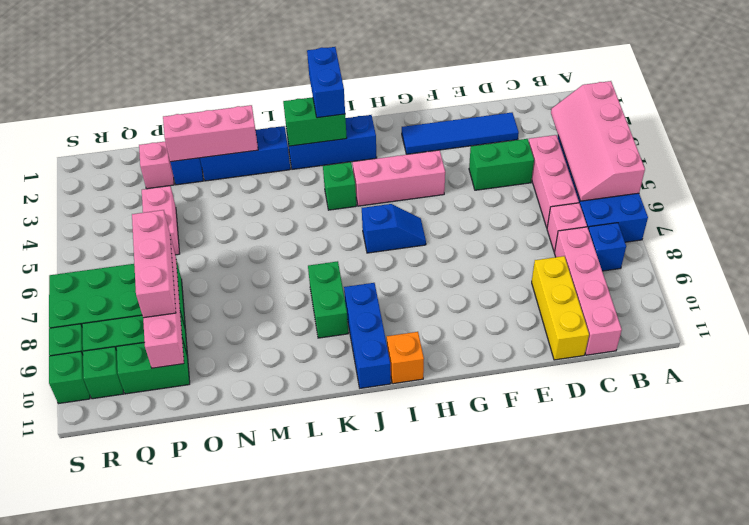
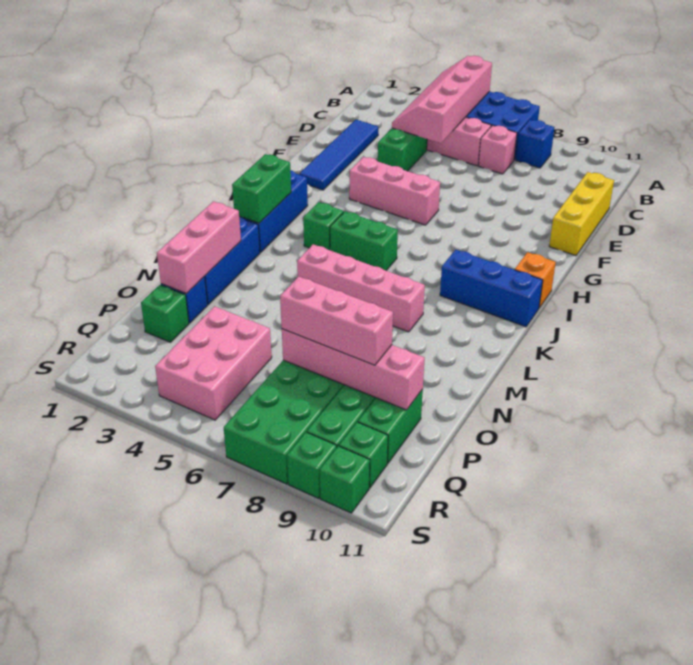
pink slope A3:B6 level 2 top A -> pink slope A4:D5 level 2 top 5
pink brick C8:C11 level 1 -> pink brick L5:L8 level 1
yellow brick D9:D11 level 1 -> yellow brick D11:F11 level 1
pink brick G4:I4 level 1 -> pink brick G4:G6 level 1
blue slope H6:I6 level 1 top I -> none
blue brick J1:J2 level 3 -> none
green brick K8:K9 level 1 -> green brick J5:J6 level 1
pink brick P2 level 1 -> green brick P2 level 1
pink brick P4:P5 level 1 -> pink brick P4:R5 level 1

